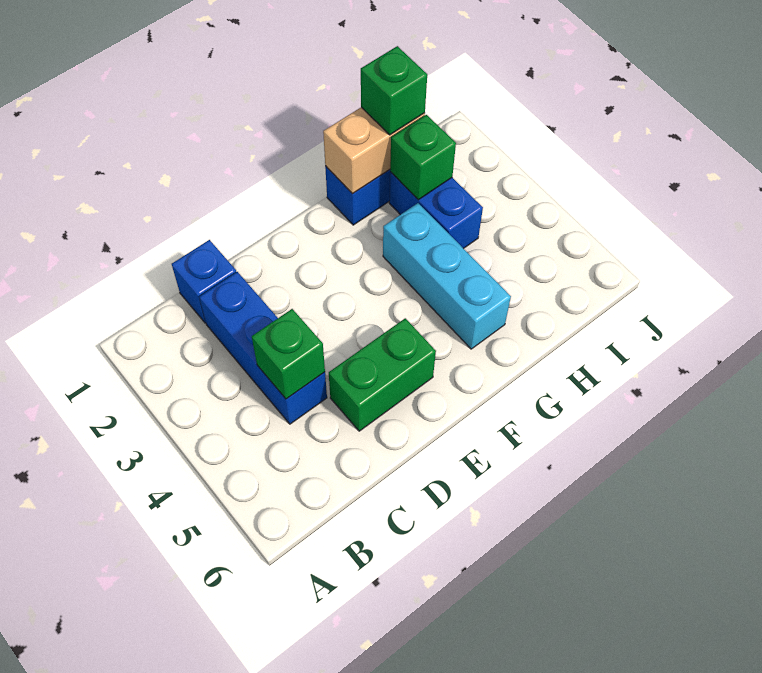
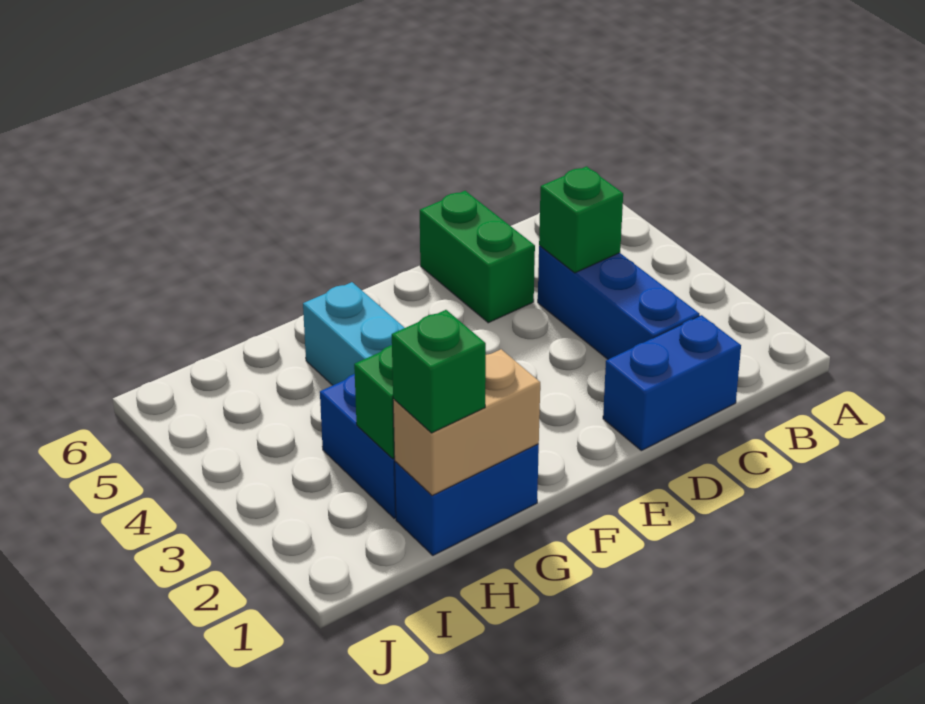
blue brick C1 level 1 -> blue brick C1:D1 level 1
green brick D5:E5 level 1 -> green brick D5:D6 level 1

